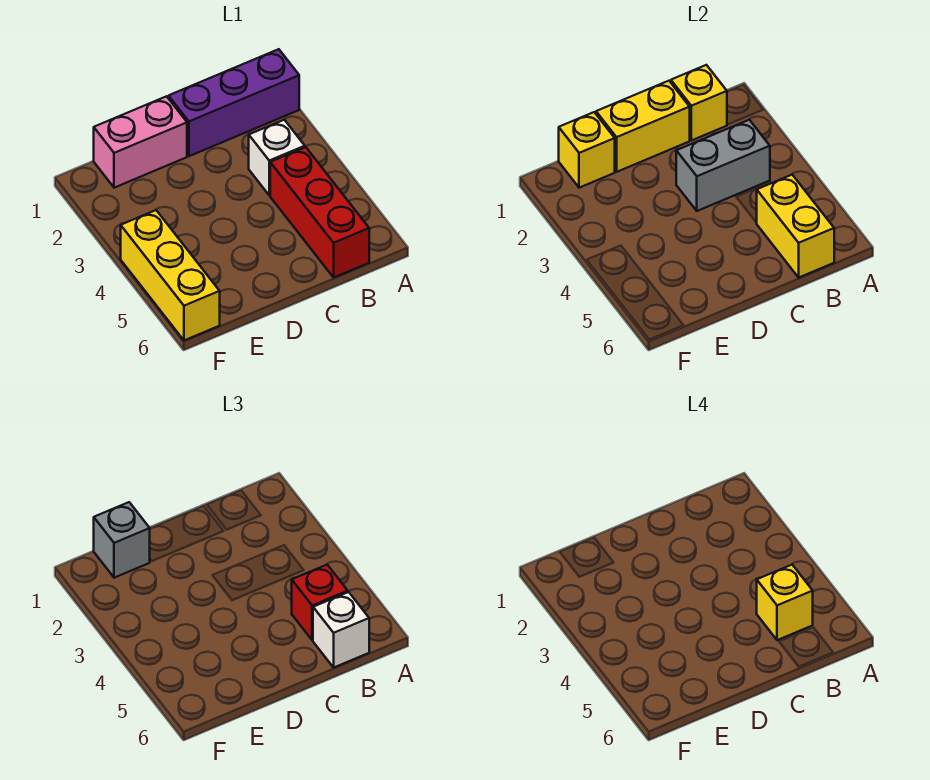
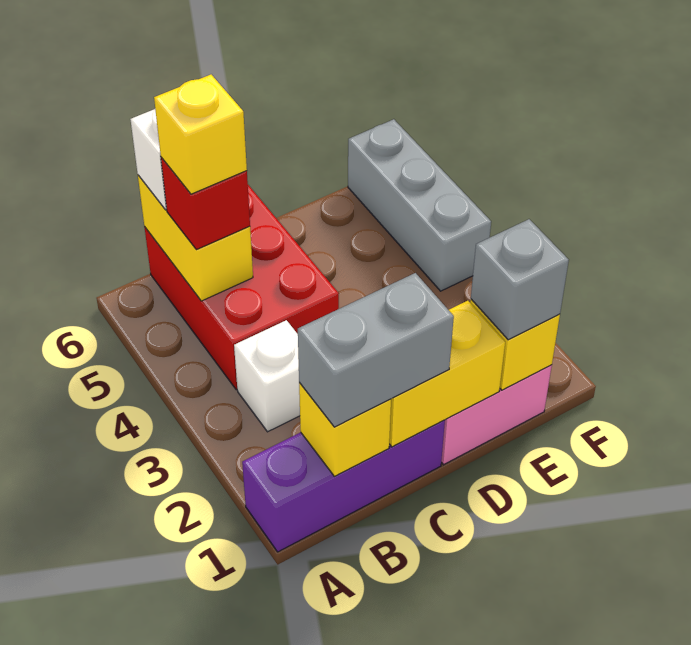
grey brick B3:C3 level 2 -> grey brick B1:C1 level 3
red brick B4:B6 level 1 -> red brick B4:C6 level 1
yellow brick F4:F6 level 1 -> grey brick F4:F6 level 1

